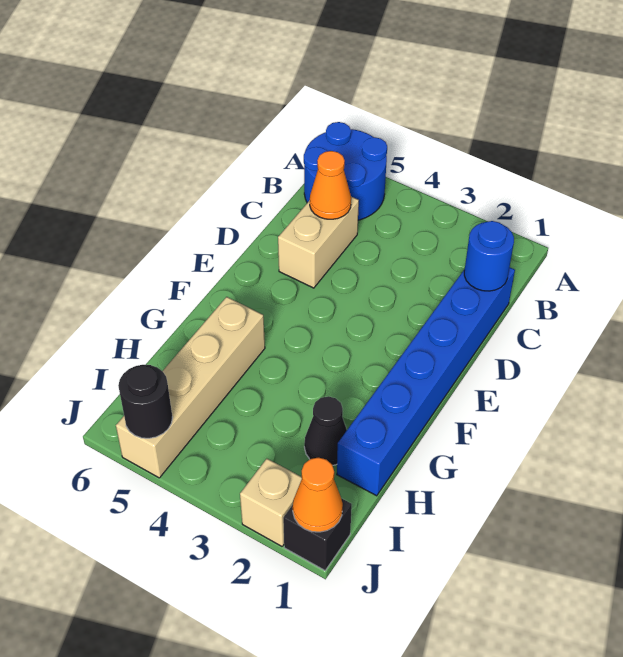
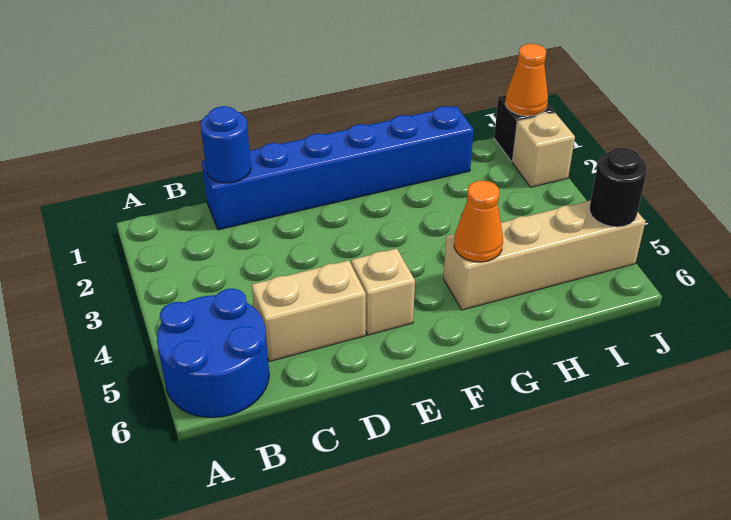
orange cone C5 level 2 -> orange cone G5 level 2
none -> tan brick E5 level 1
black cone H2 level 1 -> none

